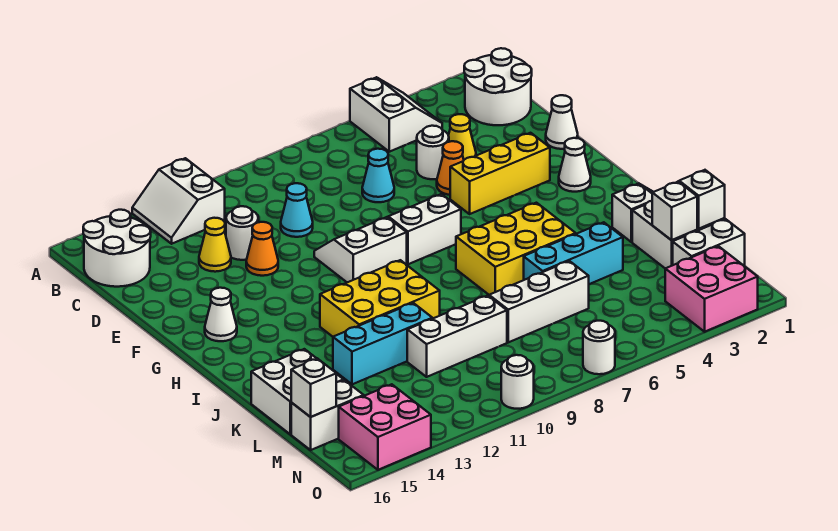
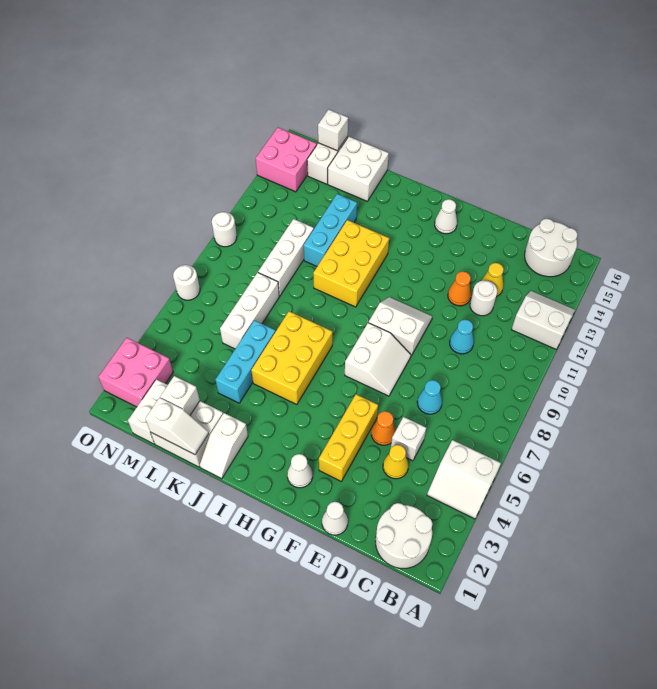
white round brick D5 level 1 -> white brick D5 level 1
white slope F9:G10 level 1 top G -> white slope F9:G10 level 1 top 9

